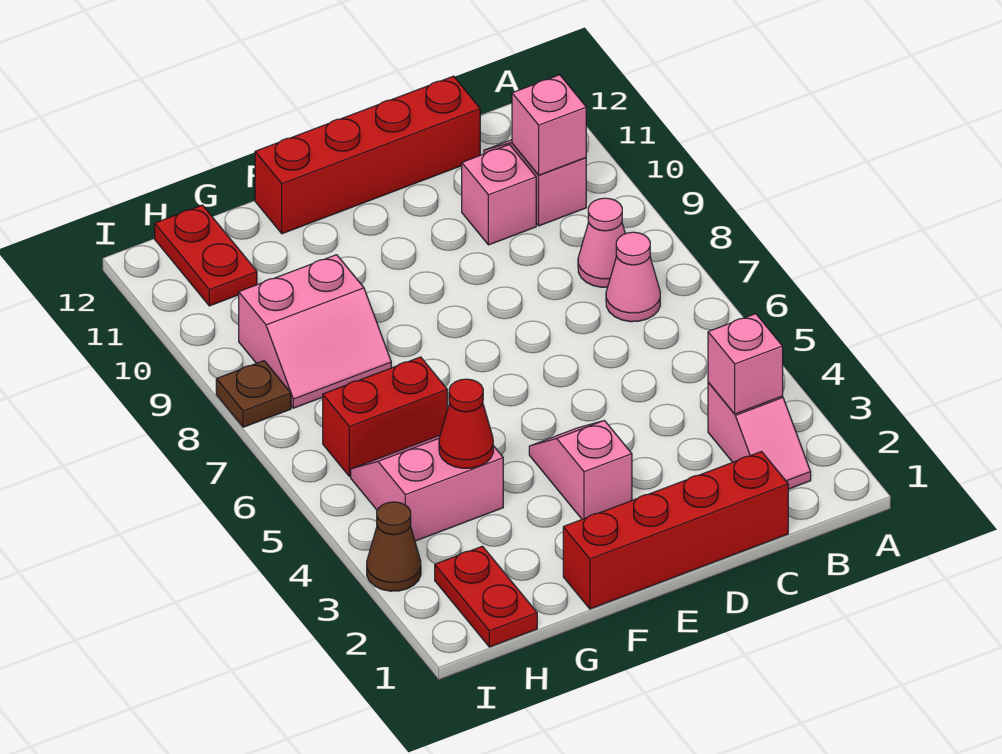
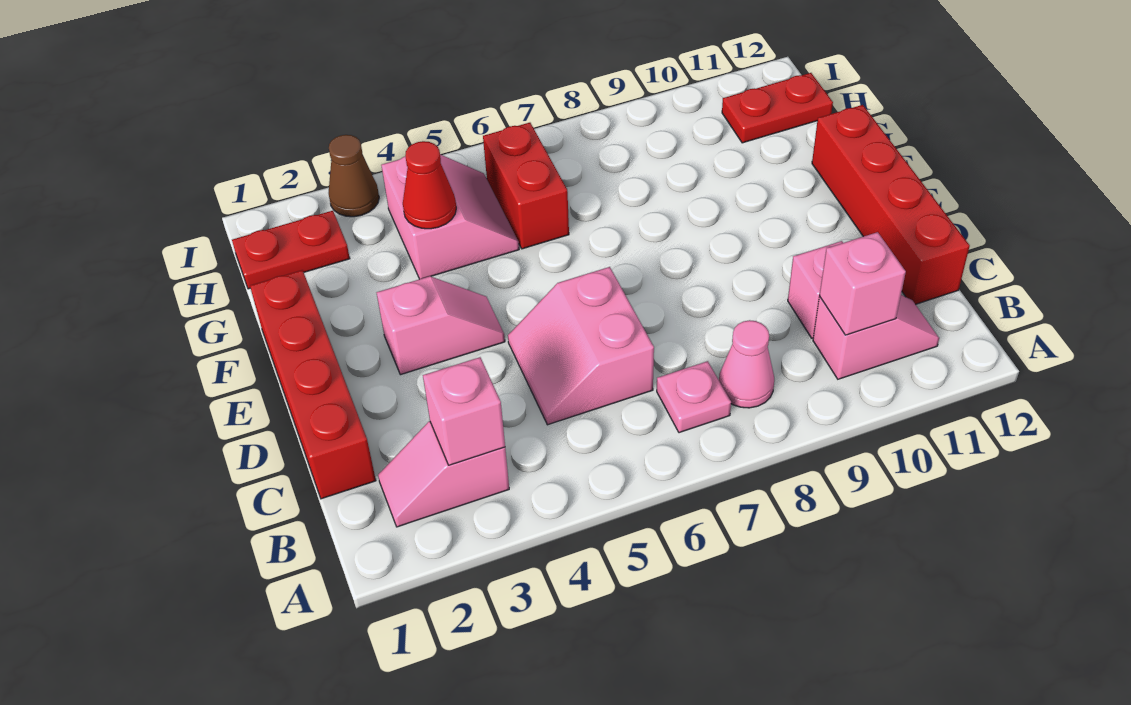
pink cone B7 level 1 -> pink plate B7 level 1
pink slope G8:H9 level 1 top 9 -> pink slope C5:D6 level 1 top 6
brown plate I8 level 1 -> none

